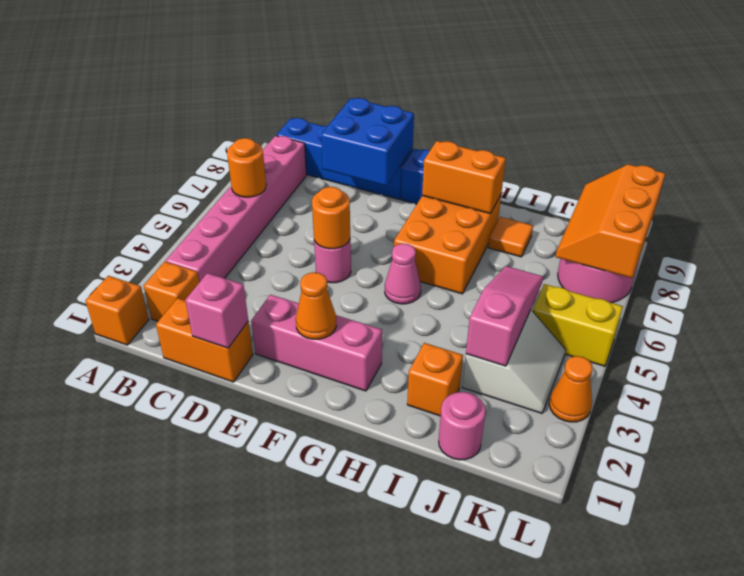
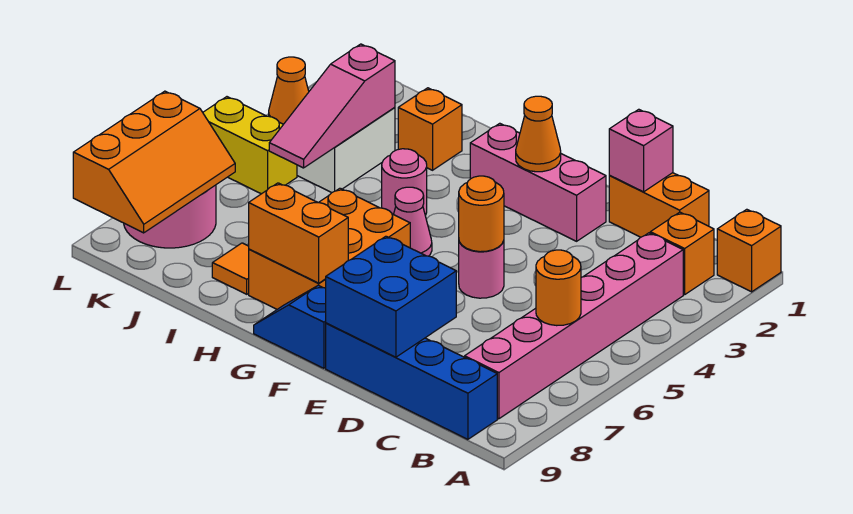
pink round brick J1 level 1 -> pink round brick H4 level 1

